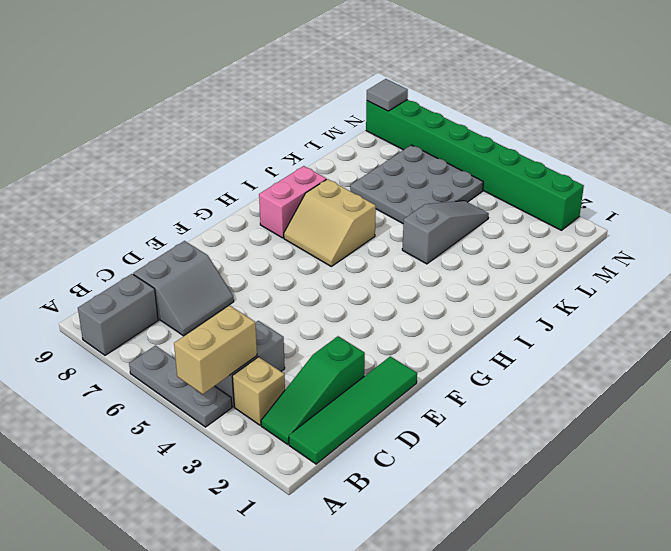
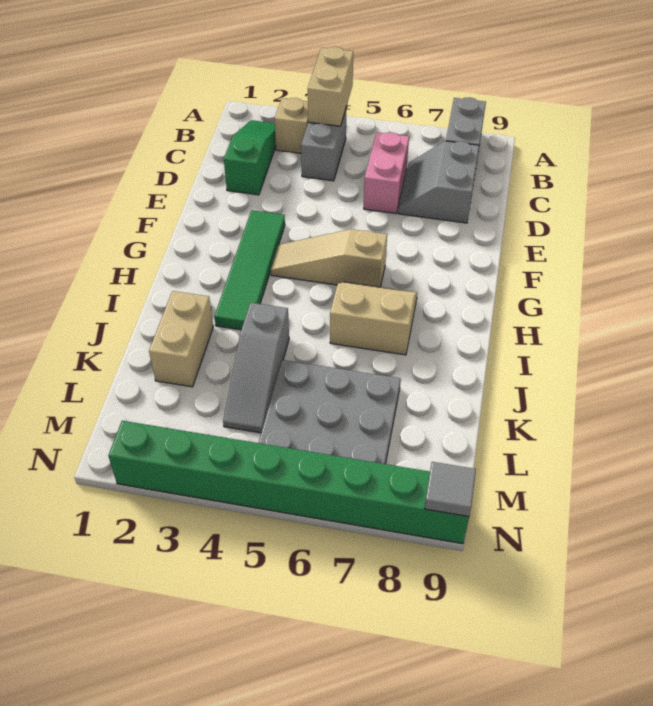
grey plate A4:A6 level 1 -> none
green tile B1:E1 level 1 -> green tile F3:I3 level 1
none -> tan slope G4:G6 level 1 top 6
pink brick H8:I8 level 1 -> pink brick C6:D6 level 1
none -> tan brick J2:K2 level 1

